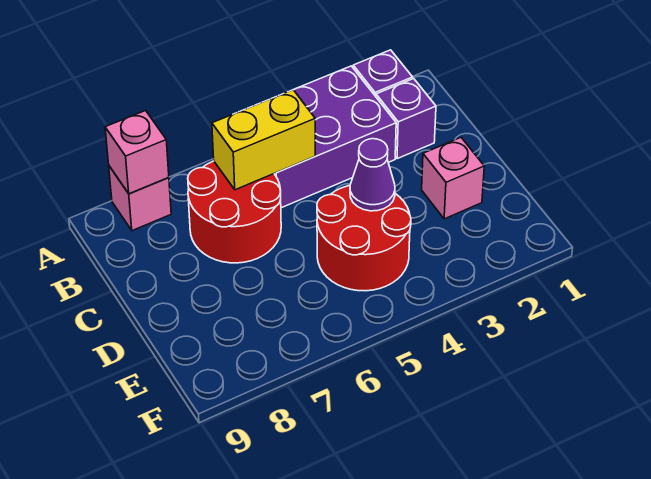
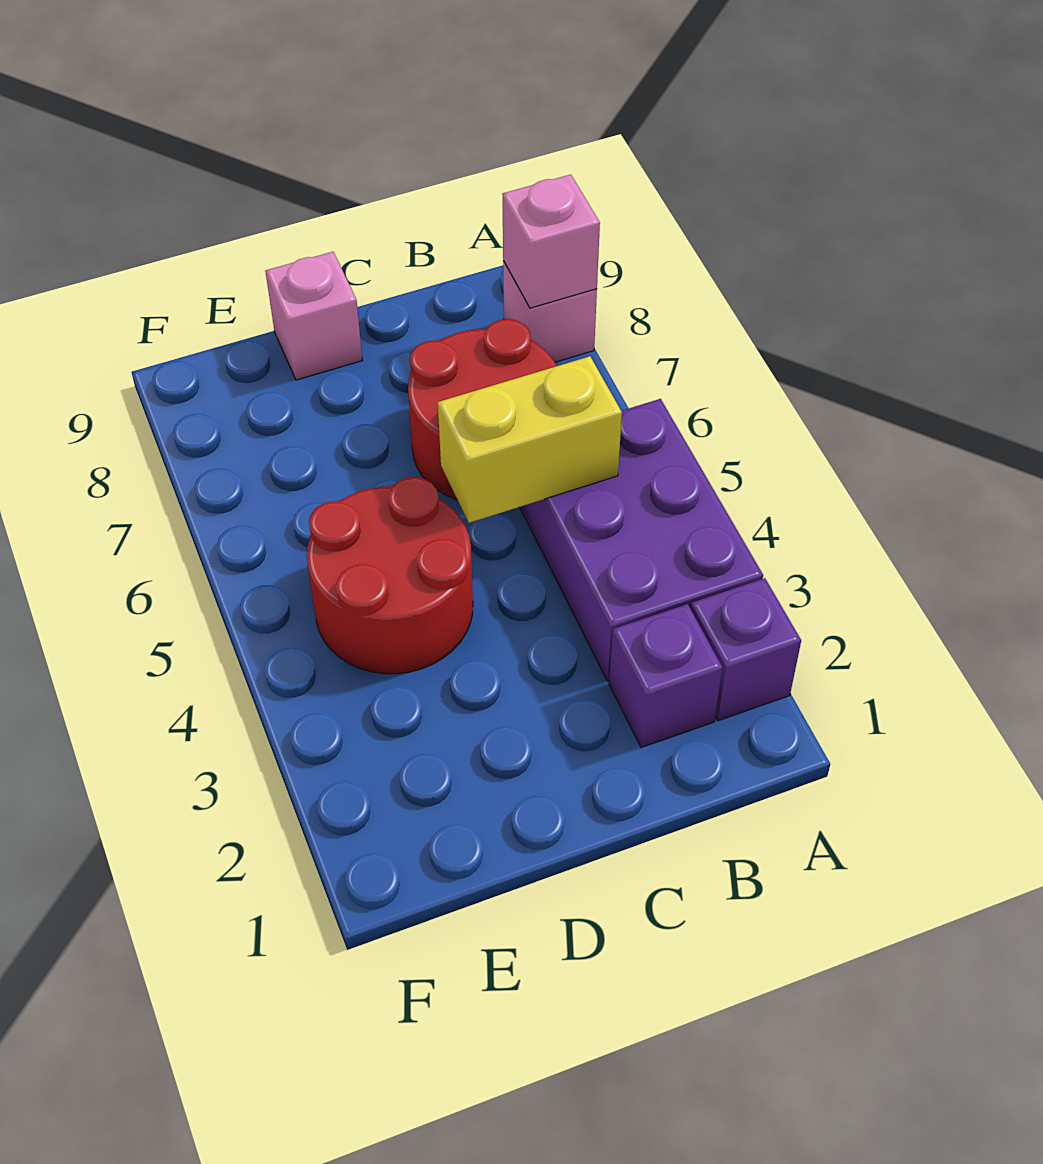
yellow brick B5:B6 level 2 -> yellow brick B5:C5 level 2
pink brick D2 level 1 -> pink brick D9 level 1
purple cone D4 level 2 -> none

